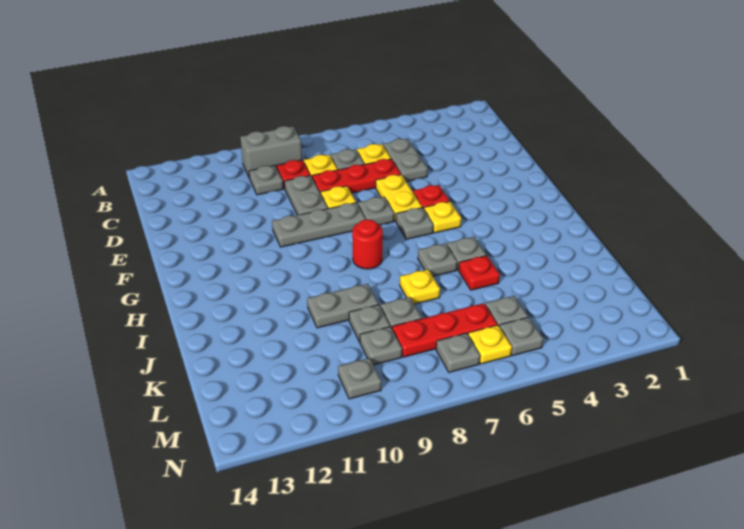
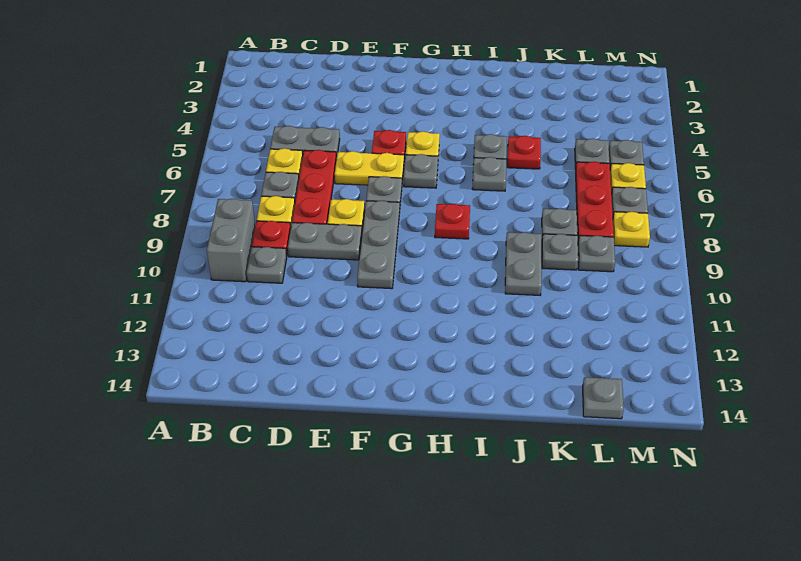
red round brick H8 level 1 -> red plate H8 level 1
yellow plate J7 level 1 -> yellow plate M8 level 1
grey plate M10 level 1 -> grey plate L14 level 1

